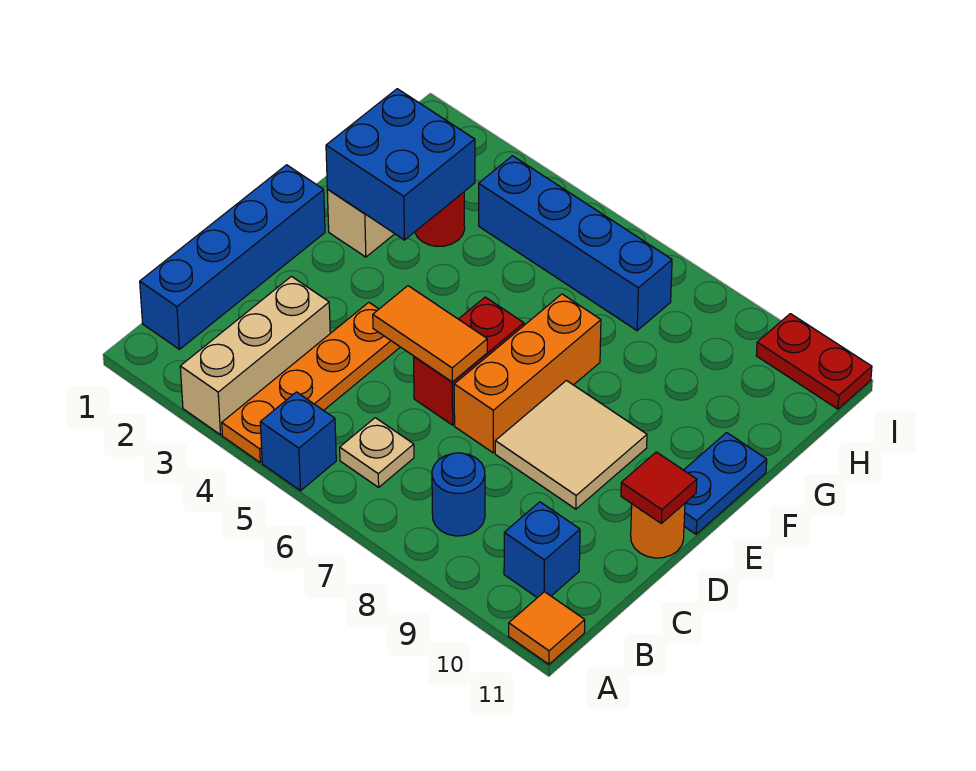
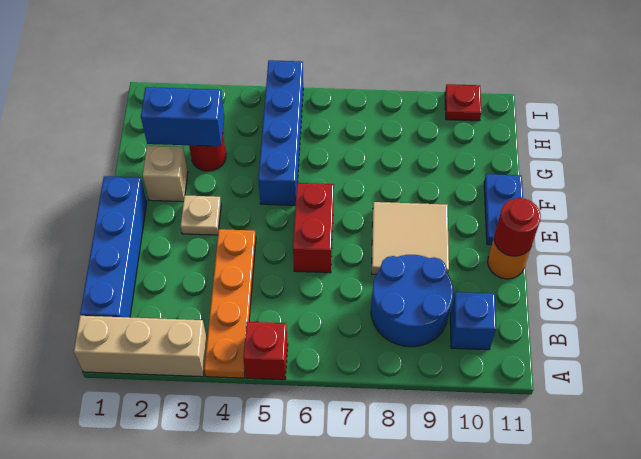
tan brick A3:C3 level 1 -> tan brick A1:A3 level 1
blue brick A5 level 1 -> red brick A5 level 1
orange tile A11 level 1 -> none
tan plate B6 level 1 -> tan plate E3 level 1
blue round brick B8 level 1 -> blue round brick B8:C9 level 1
orange tile D5:D6 level 2 -> none
orange brick D7:F7 level 1 -> none
red tile D11 level 2 -> red round brick D11 level 2
blue brick F2:G3 level 2 -> blue brick G2:G3 level 2
blue brick H4:H7 level 1 -> blue brick F5:I5 level 1
red plate I10:I11 level 1 -> red plate I10 level 1

